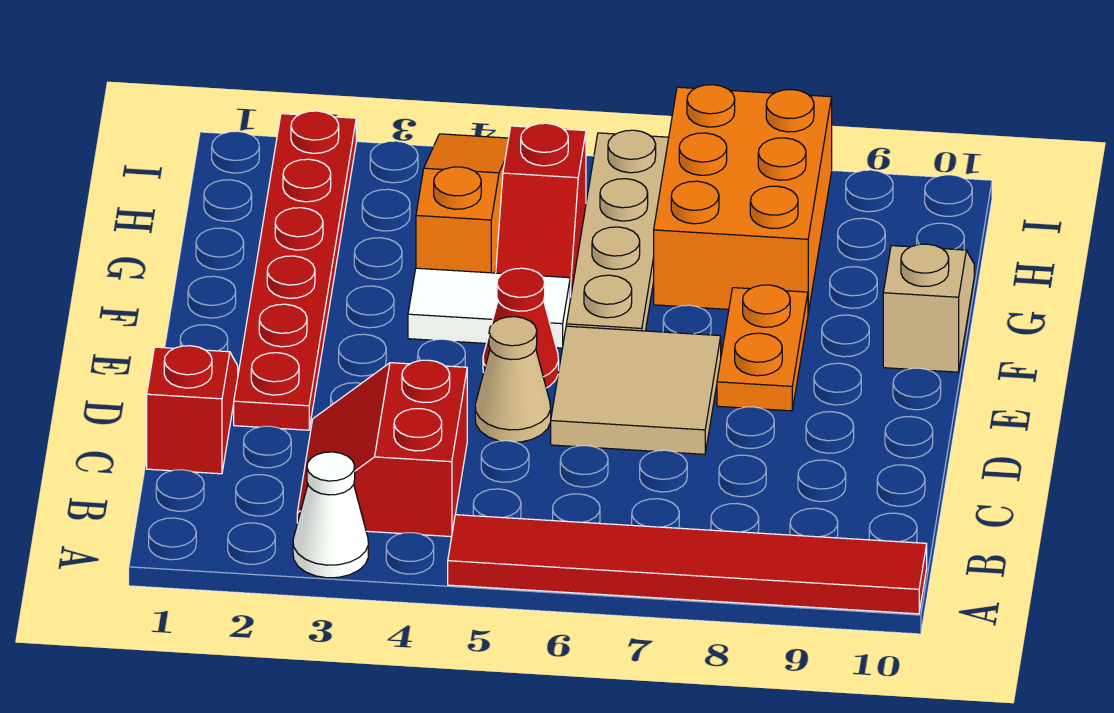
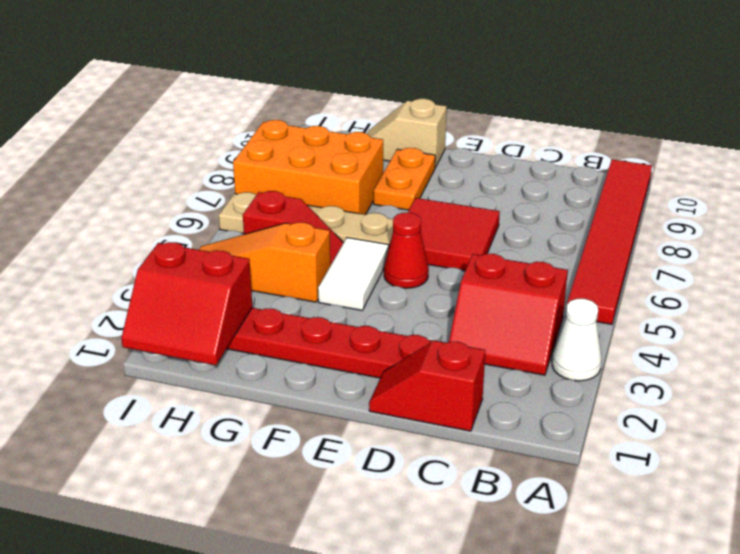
tan cone D5 level 1 -> none
tan tile D6:E7 level 1 -> red tile D6:E7 level 1
orange plate E8:F8 level 1 -> orange plate F8:F9 level 1
none -> red slope H1:I2 level 2 top 2

